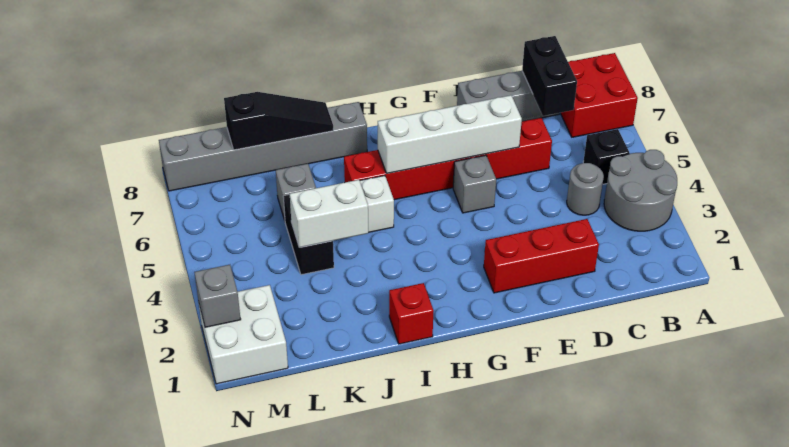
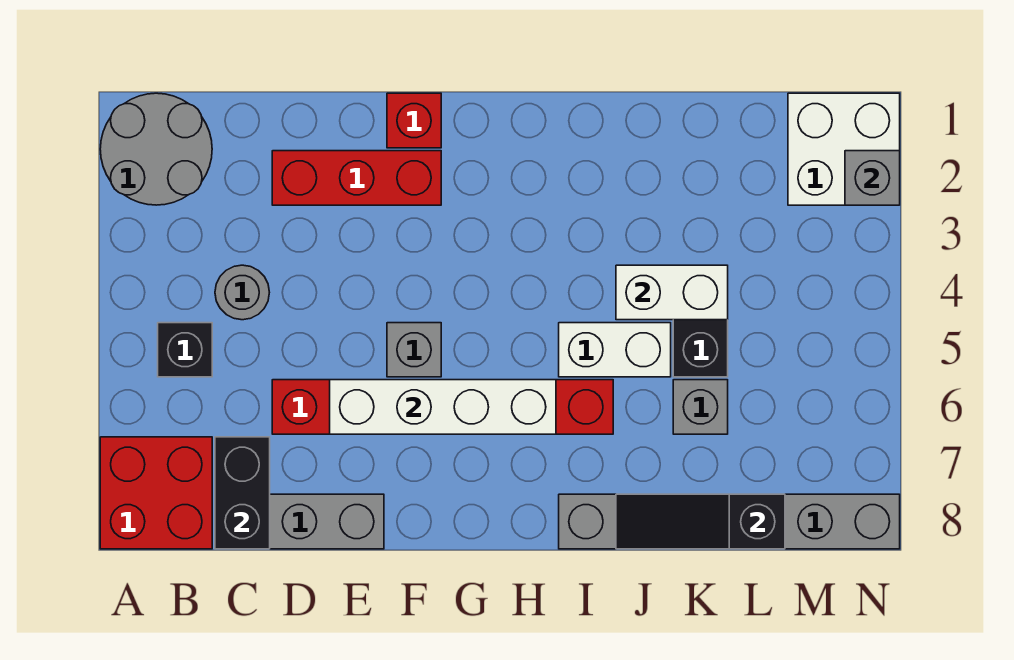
grey round brick A3:B4 level 1 -> grey round brick A1:B2 level 1
red brick I1 level 1 -> red brick F1 level 1

